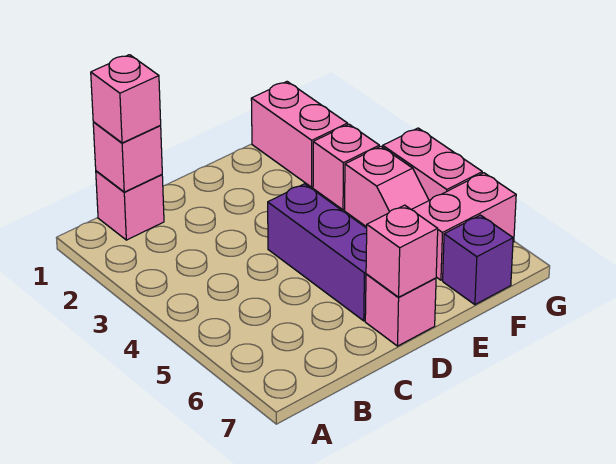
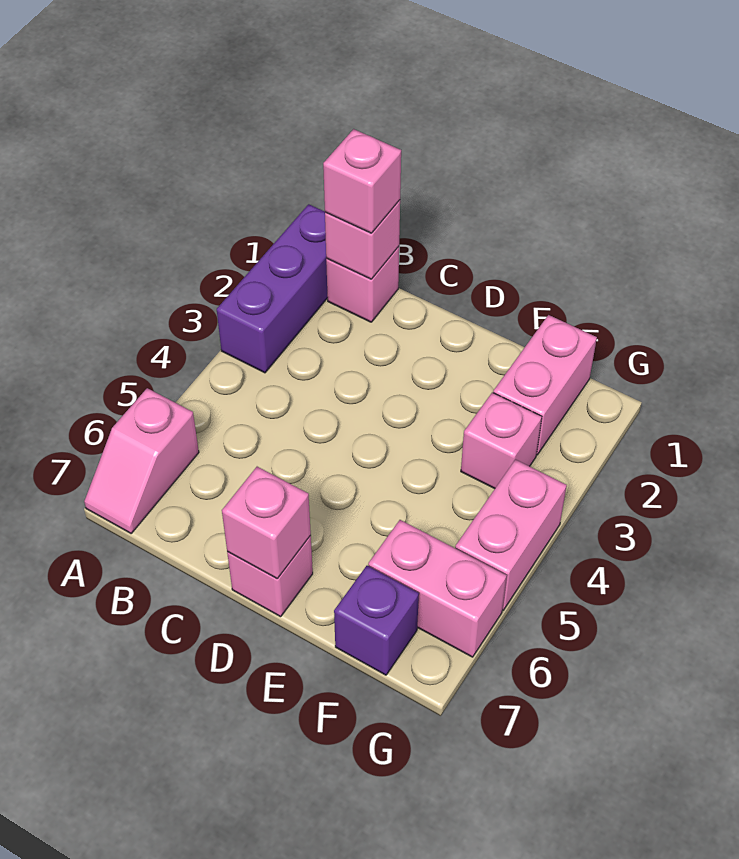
purple brick D4:D6 level 1 -> purple brick A1:A3 level 1
pink slope F4:F5 level 1 top 4 -> pink slope A6:A7 level 1 top 6

